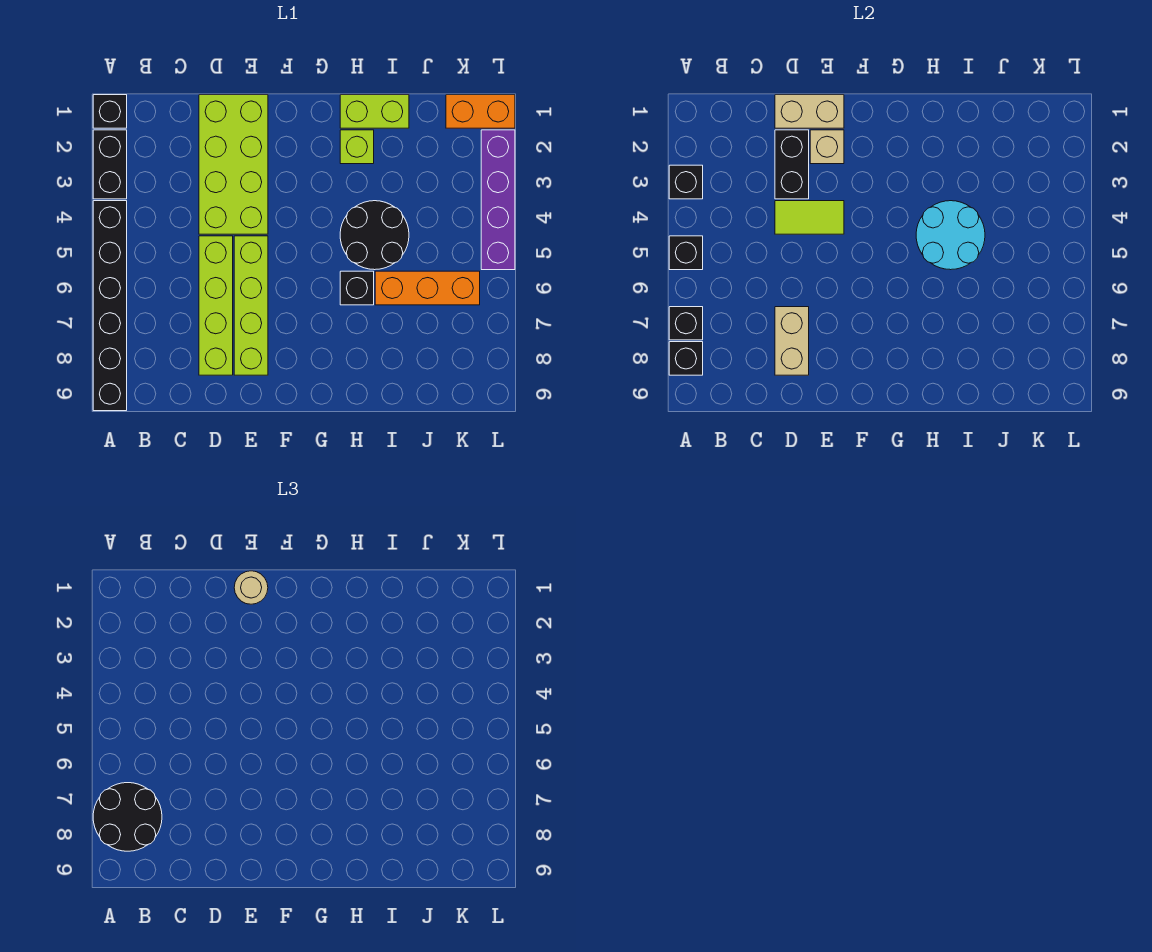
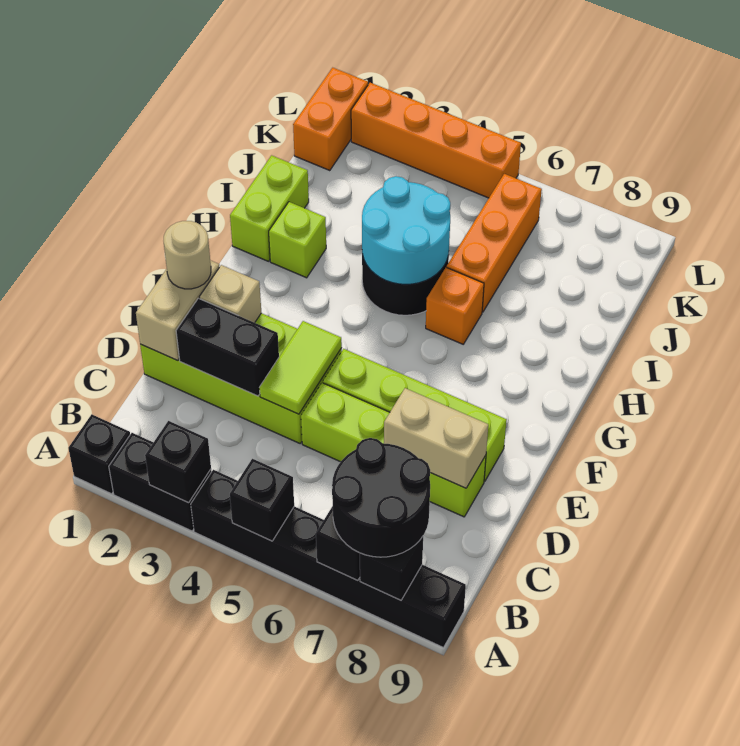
black brick H6 level 1 -> orange brick H6 level 1
purple brick L2:L5 level 1 -> orange brick L2:L5 level 1

